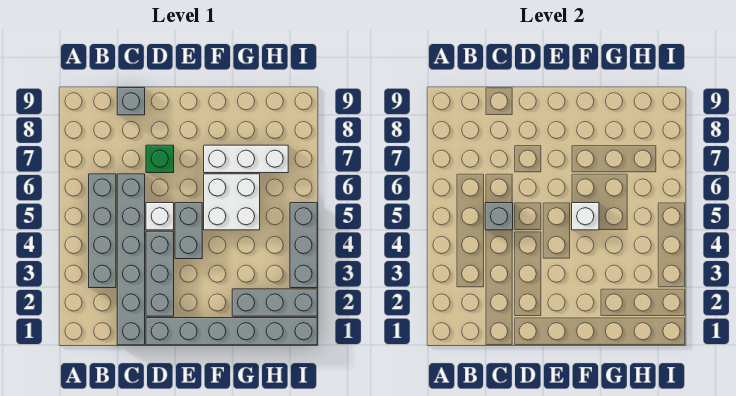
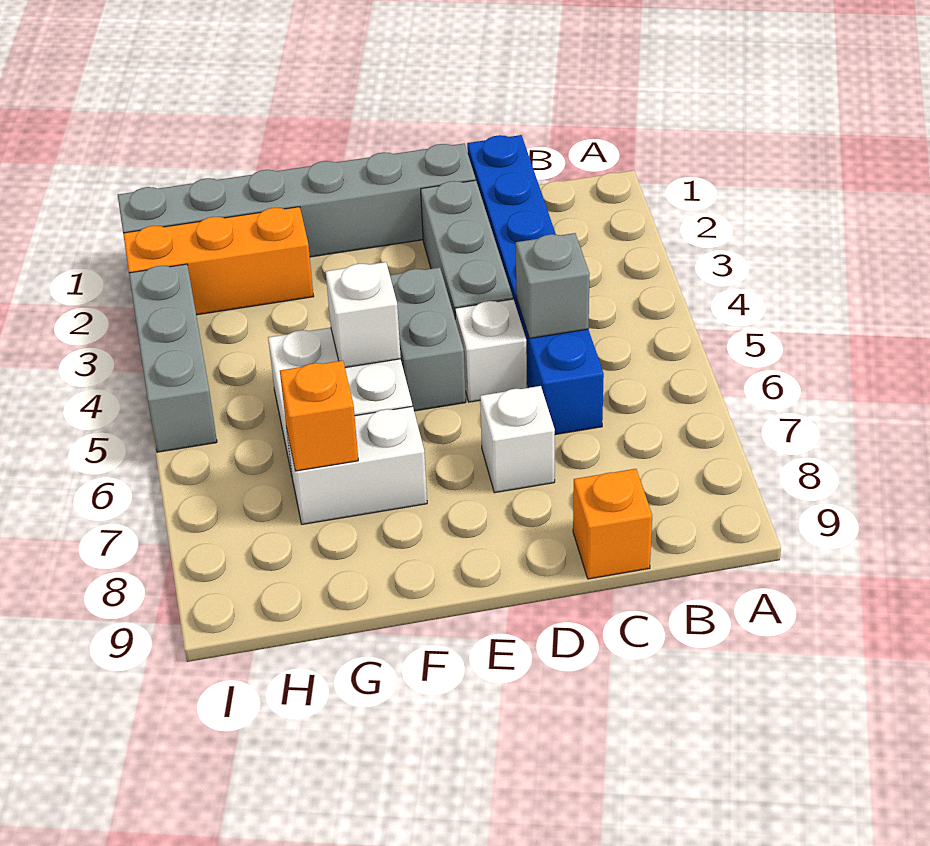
grey brick B3:B6 level 1 -> none
grey brick C1:C6 level 1 -> blue brick C1:C6 level 1
grey brick C9 level 1 -> orange brick C9 level 1
green brick D7 level 1 -> white brick D7 level 1
white brick F7:H7 level 1 -> white brick F7:G7 level 1
grey brick G2:I2 level 1 -> orange brick G2:I2 level 1
none -> orange brick G7 level 2

